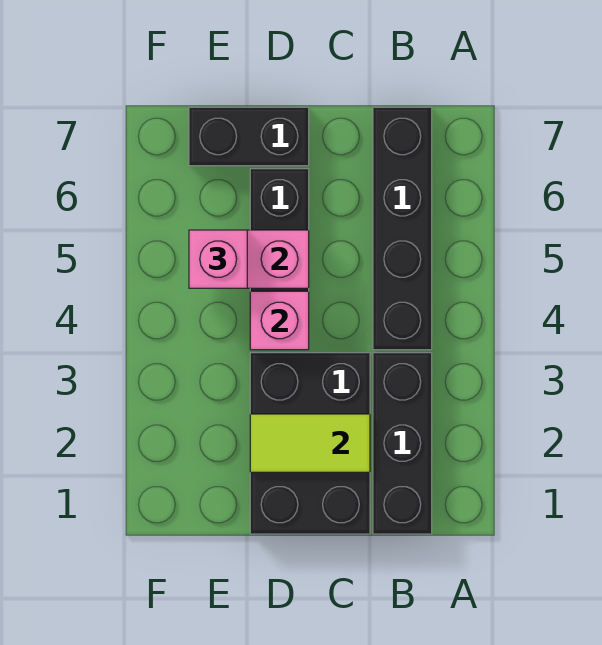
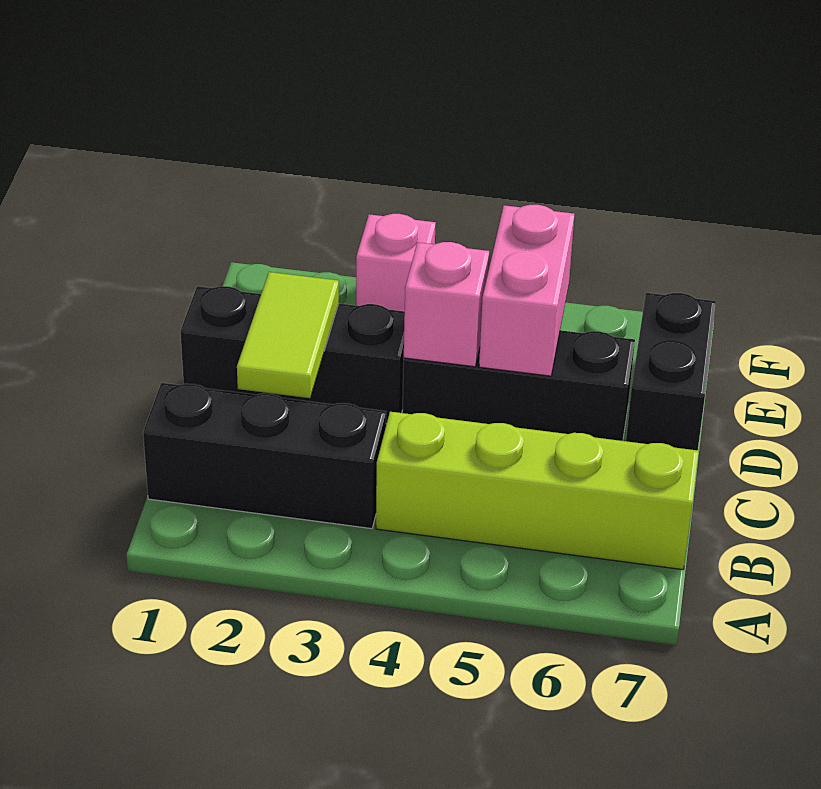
black brick B4:B7 level 1 -> lime brick B4:B7 level 1
black brick C1:D3 level 1 -> black brick D1:D3 level 1
pink brick E5 level 3 -> pink brick F3 level 1

